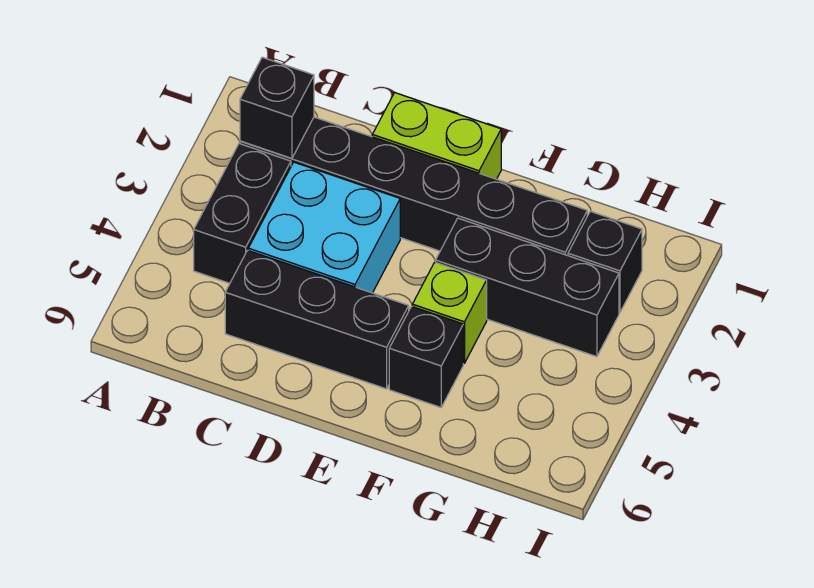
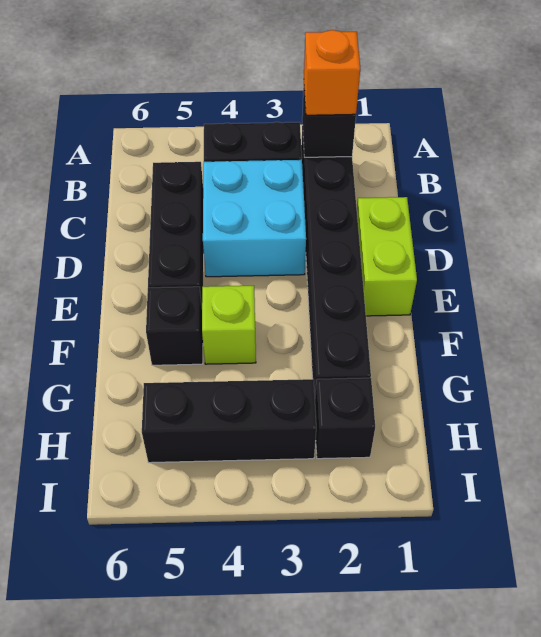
none -> orange brick B2 level 3
black brick F3:H3 level 1 -> black brick H3:H5 level 1

